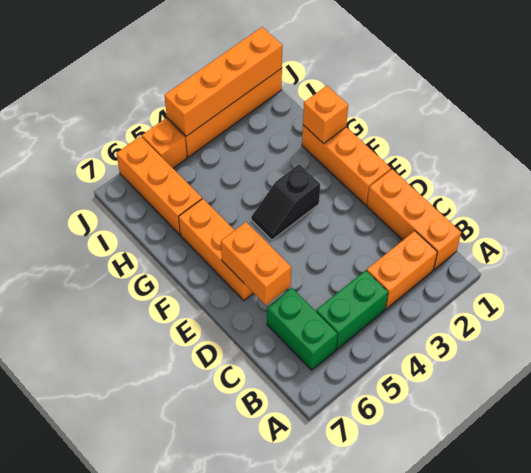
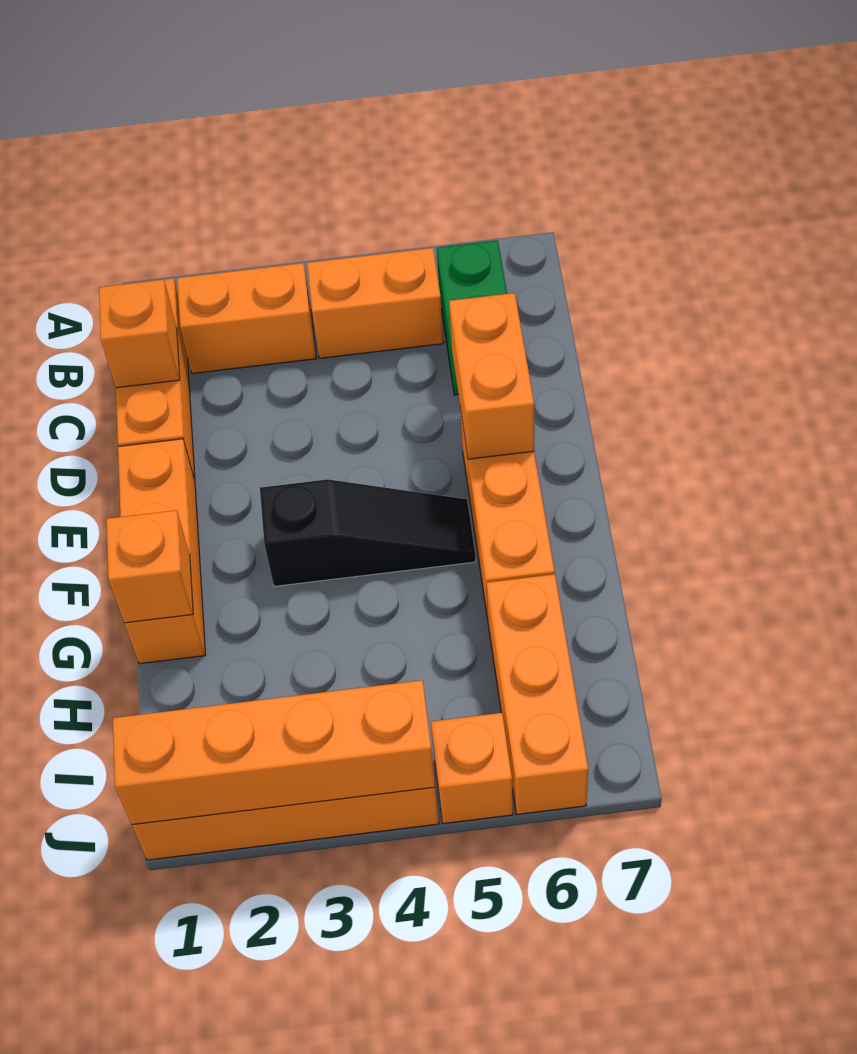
green brick B4:B5 level 1 -> orange brick B4:B5 level 1
none -> orange brick C1 level 2
black slope F3:F4 level 1 top 3 -> black slope F3:F5 level 1 top 3

